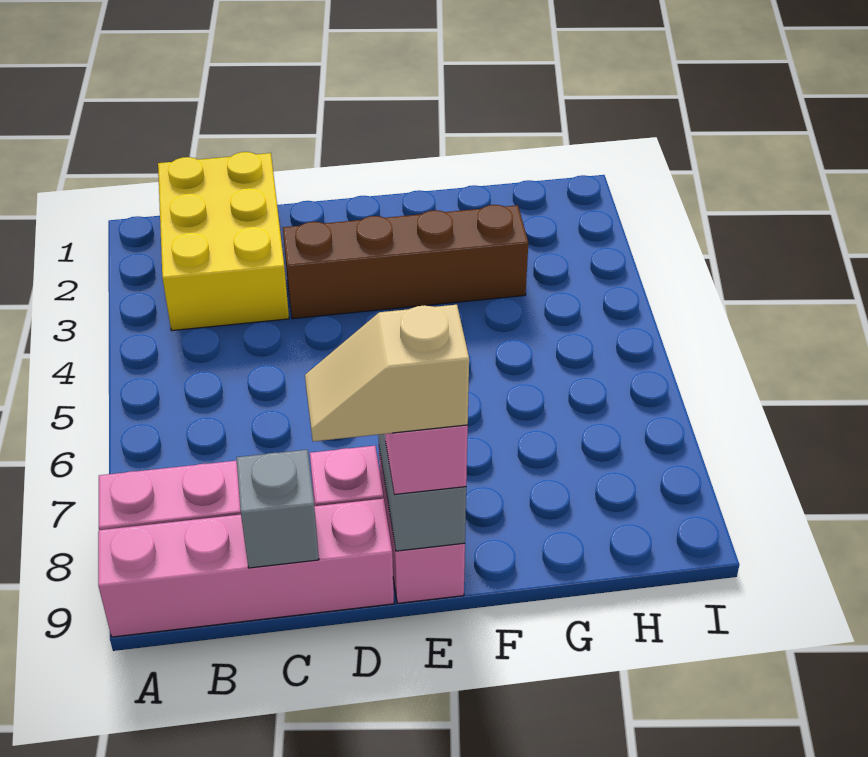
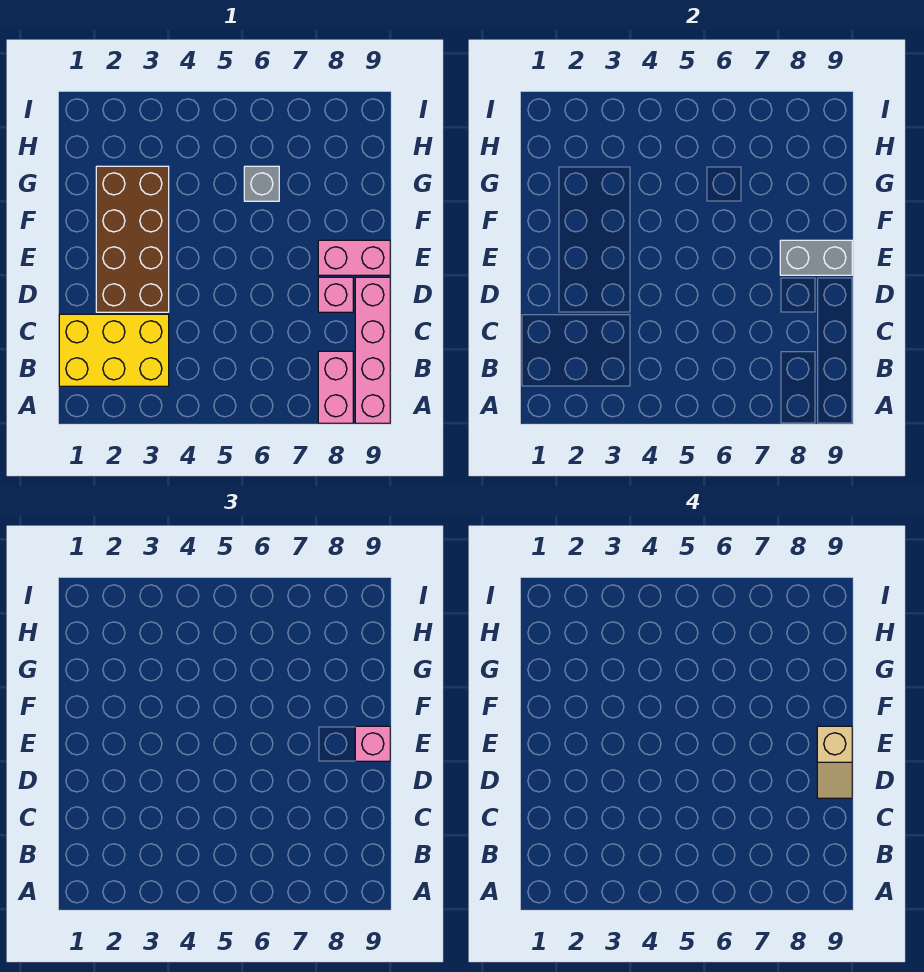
grey brick C9 level 2 -> grey brick G6 level 1
brown brick D3:G3 level 1 -> brown brick D2:G3 level 1

